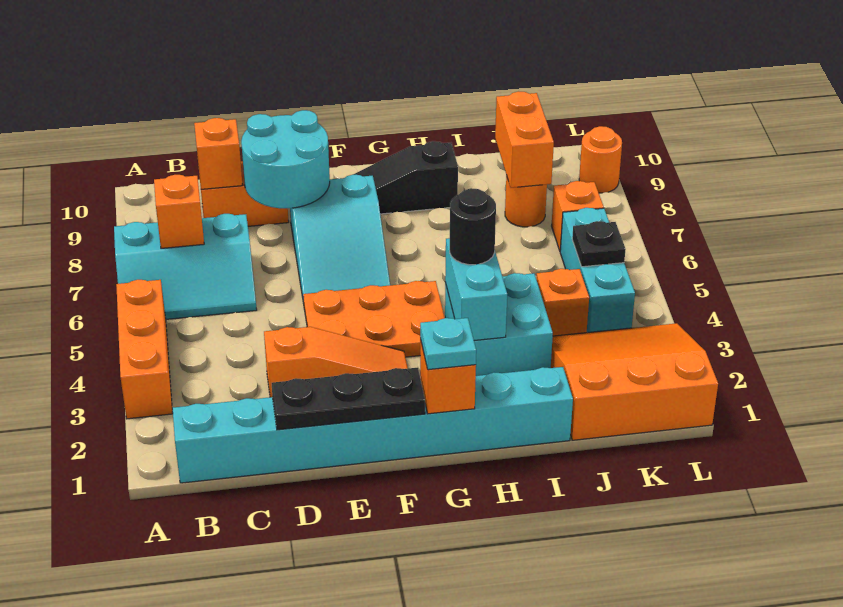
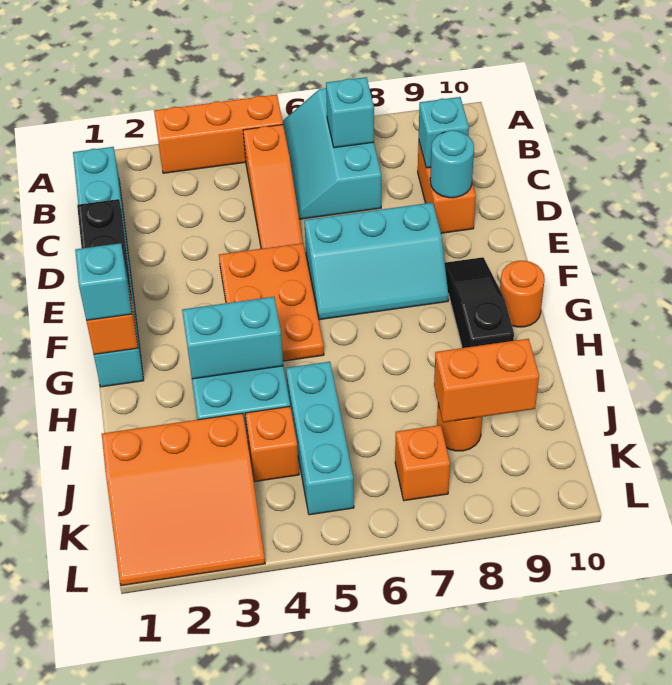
cyan brick B1:I1 level 1 -> cyan brick B1:G1 level 1
orange brick B7 level 2 -> cyan brick B7 level 2
orange brick C9 level 2 -> cyan brick C9 level 2
orange slope D3:F3 level 1 top D -> orange slope B5:D5 level 1 top B
cyan round brick D8:E9 level 2 -> cyan round brick D9 level 2
cyan slope E6:F8 level 1 top 8 -> cyan slope E6:F8 level 1 top E
cyan plate G1 level 3 -> cyan brick G1 level 3
black round brick H4 level 3 -> none
orange slope J1:L3 level 1 top 1 -> orange slope J1:L3 level 1 top J
cyan brick K4:K6 level 1 -> cyan brick I5:K5 level 1
black plate K5 level 2 -> none
orange round brick L9 level 1 -> orange round brick G10 level 1

